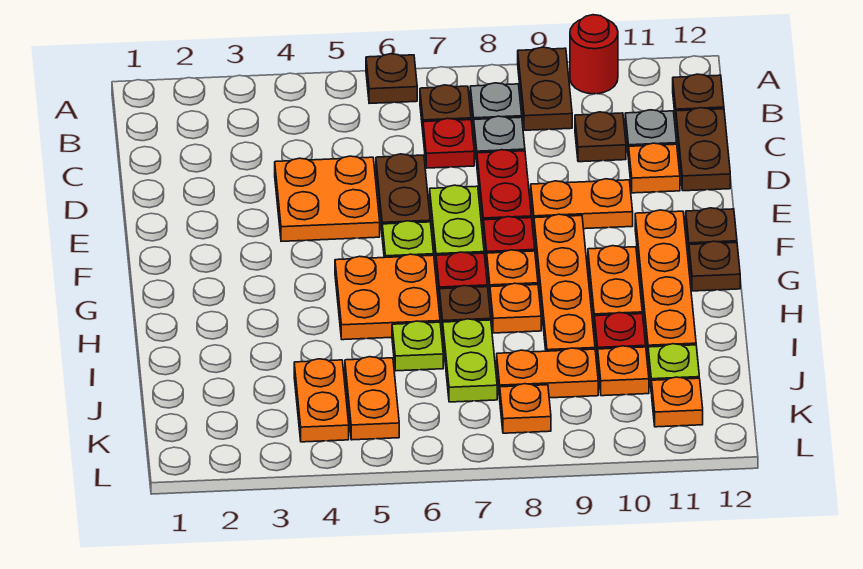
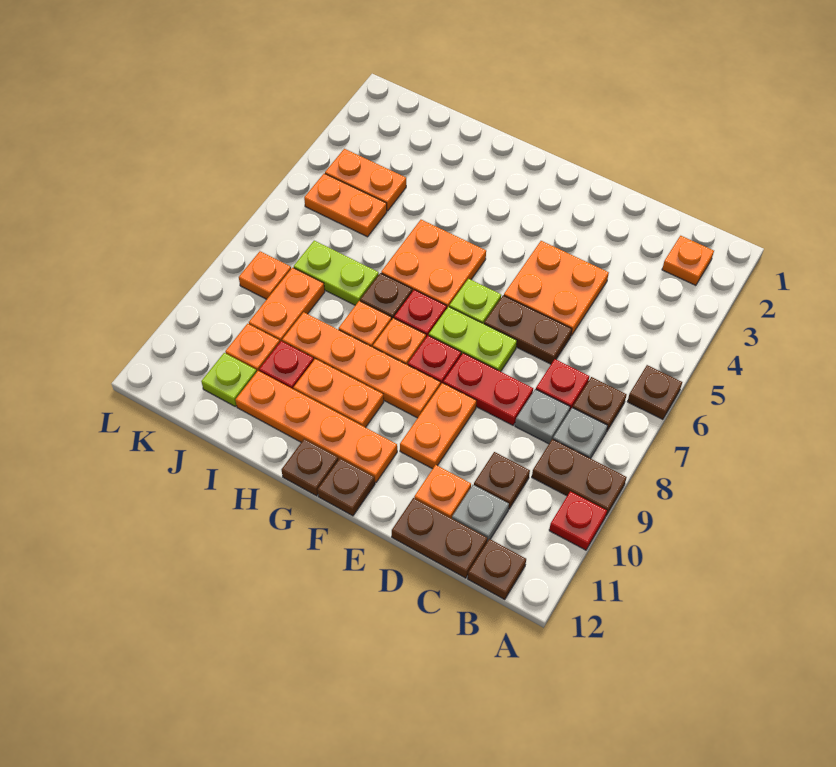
red round brick A10 level 1 -> red plate A10 level 1
lime plate I6 level 1 -> none
orange plate K11 level 1 -> orange plate B2 level 1

